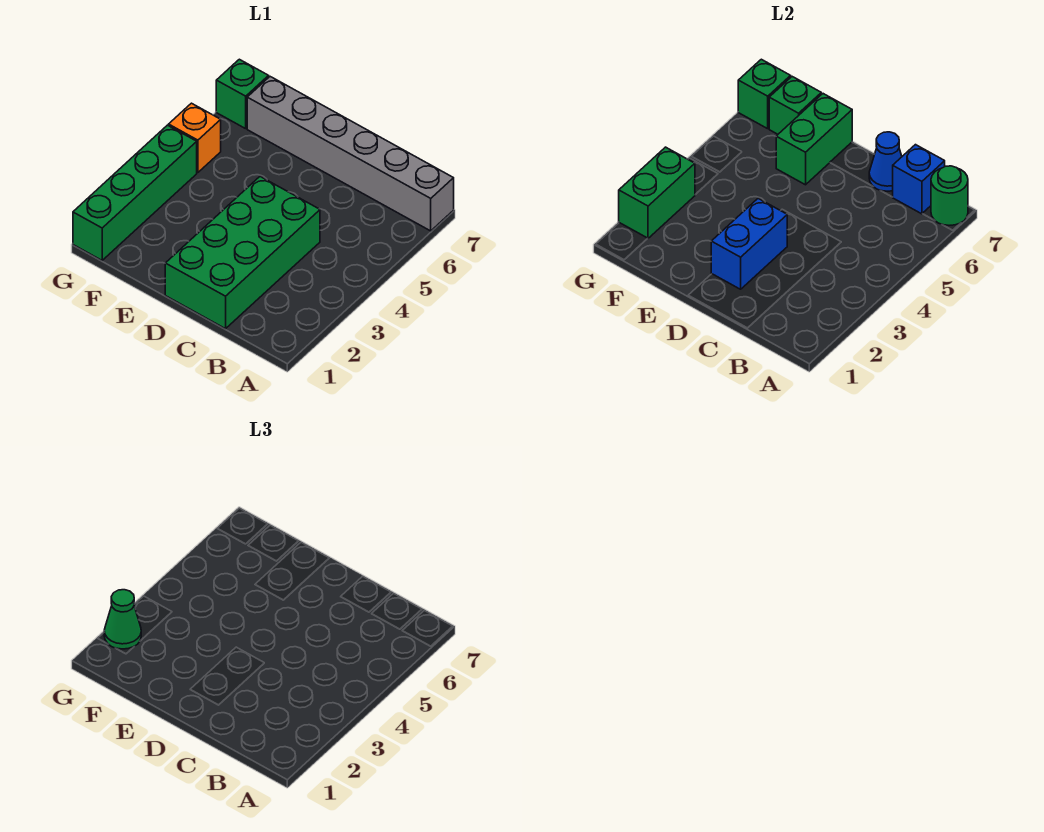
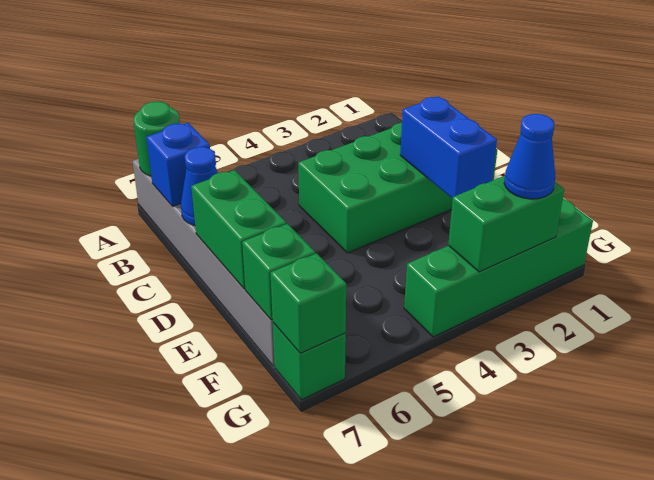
blue brick D2:D3 level 2 -> blue brick D2:E2 level 2
green brick E6:E7 level 2 -> green brick D7:E7 level 2
green cone G2 level 3 -> blue cone G2 level 3
orange brick G5 level 1 -> none

